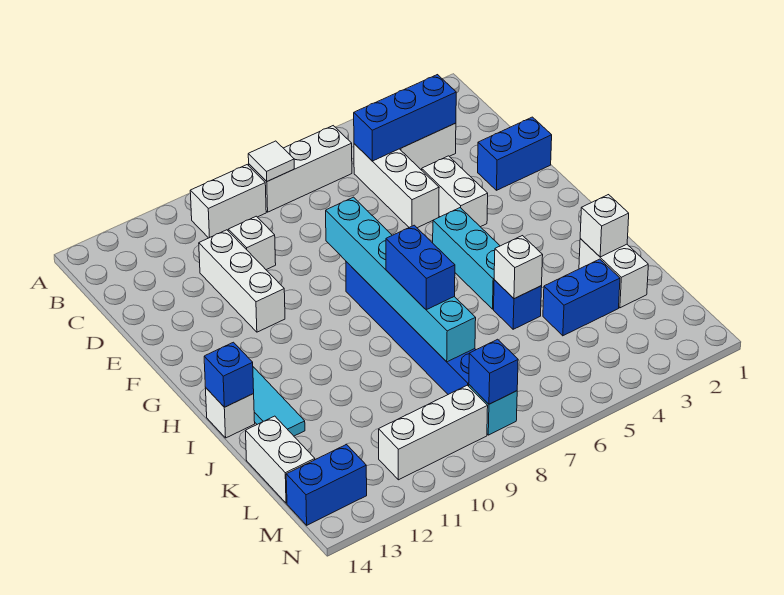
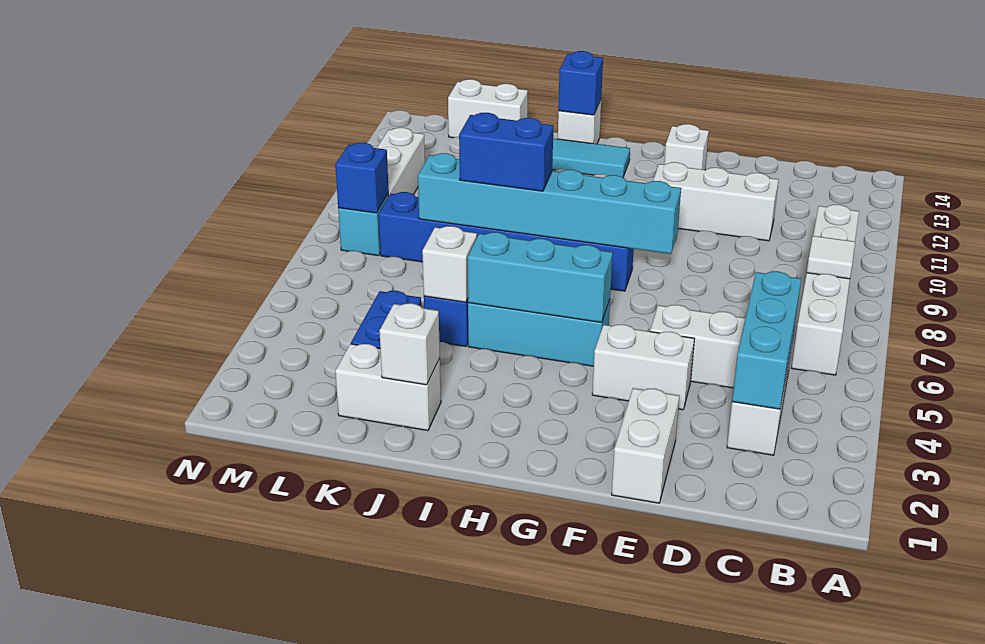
blue brick C3:C5 level 2 -> cyan brick C3:C5 level 2
white brick D10 level 1 -> white brick F13 level 1
blue brick E1:E2 level 1 -> white brick E1:E2 level 1
none -> cyan brick G5:I5 level 2
blue brick M13:M14 level 1 -> none

